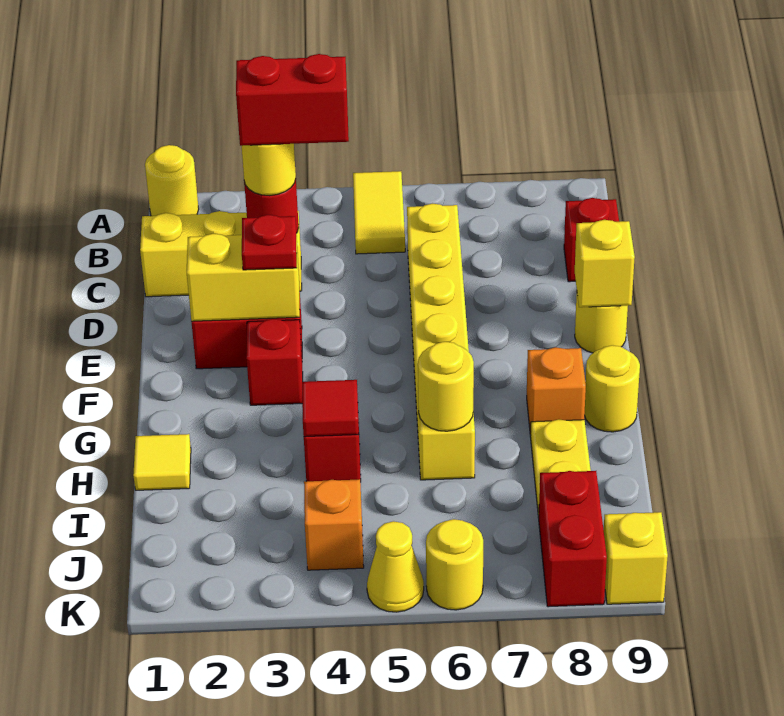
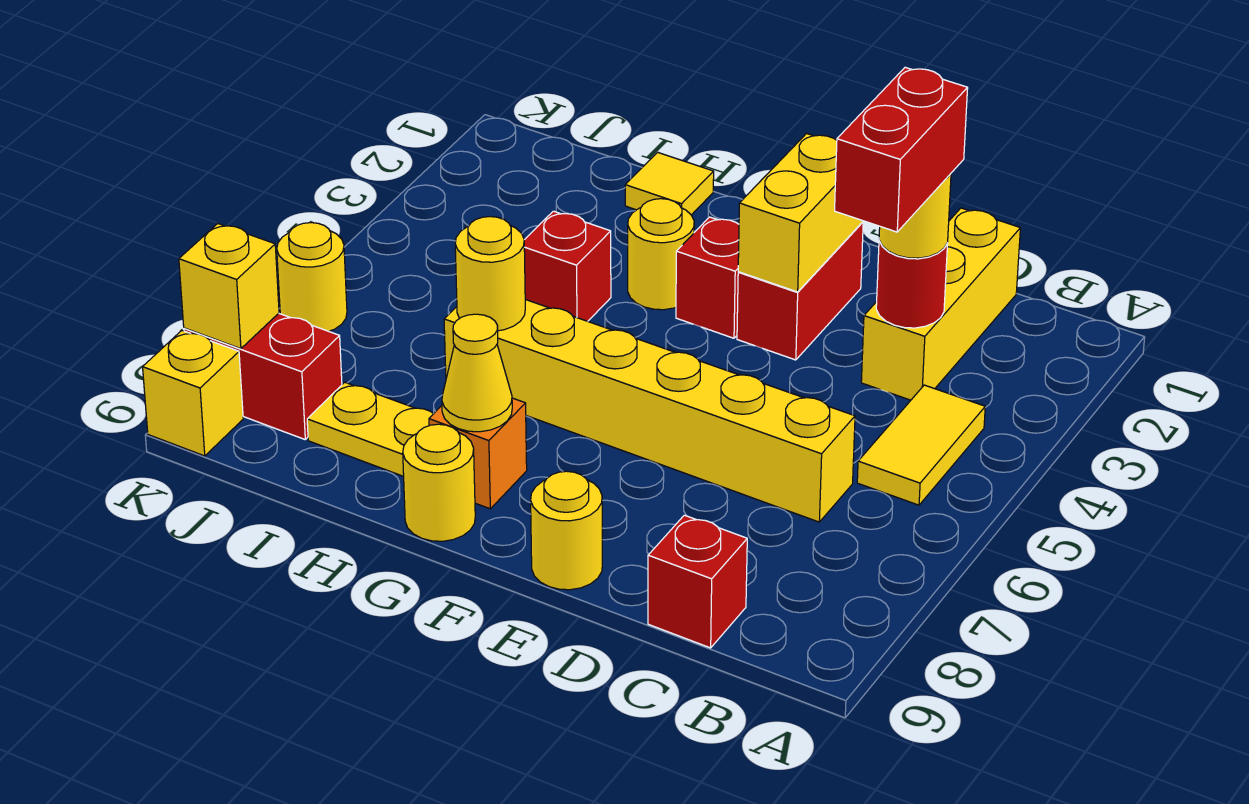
yellow round brick A1 level 1 -> yellow round brick G3 level 1
yellow tile A5:B5 level 1 -> yellow tile B4:B5 level 1
red plate E3 level 3 -> none
yellow brick E9 level 2 -> yellow brick K8 level 2
red tile H4 level 2 -> none
orange brick J4 level 1 -> none
yellow cone K5 level 1 -> yellow cone G8 level 2

